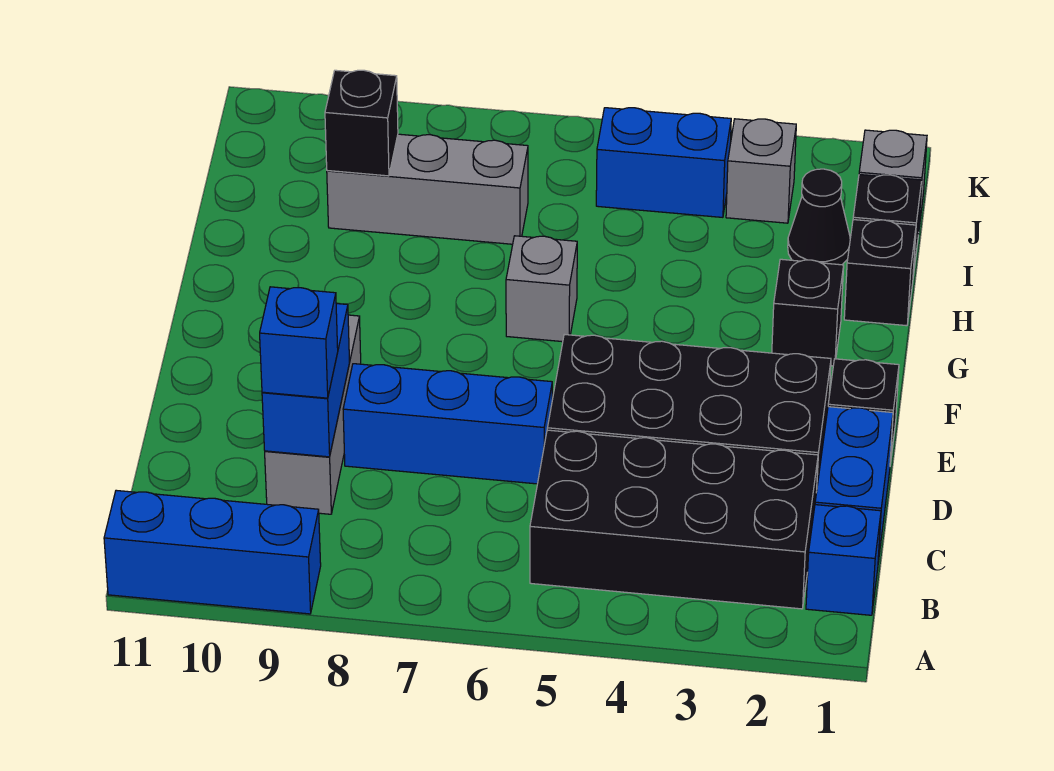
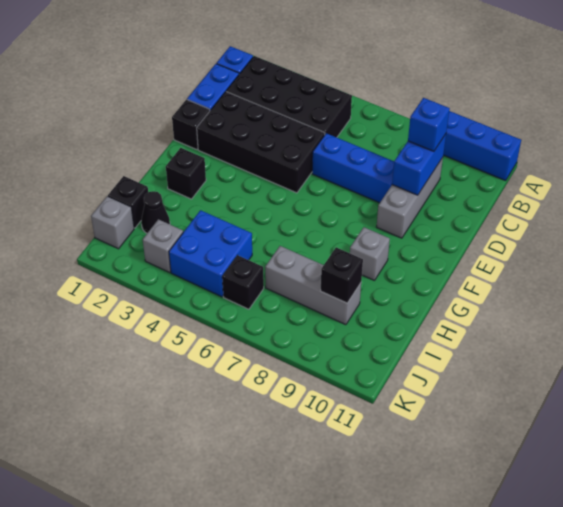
grey brick G6 level 1 -> grey brick G9 level 1
black brick H1 level 1 -> black brick J6 level 1
blue brick J4:J5 level 1 -> blue brick I4:J5 level 1

